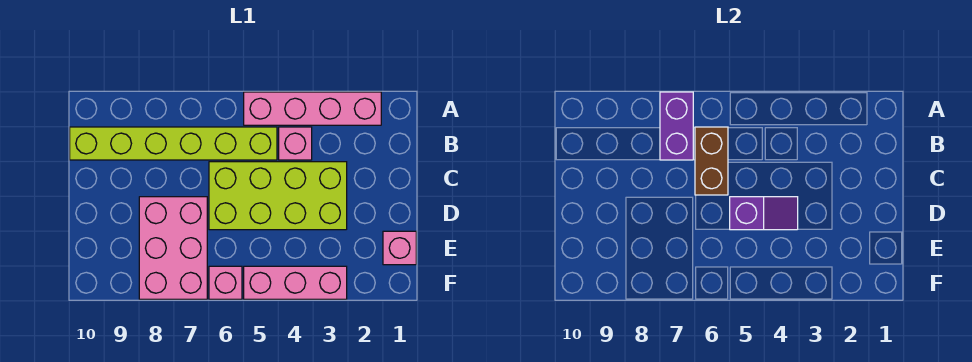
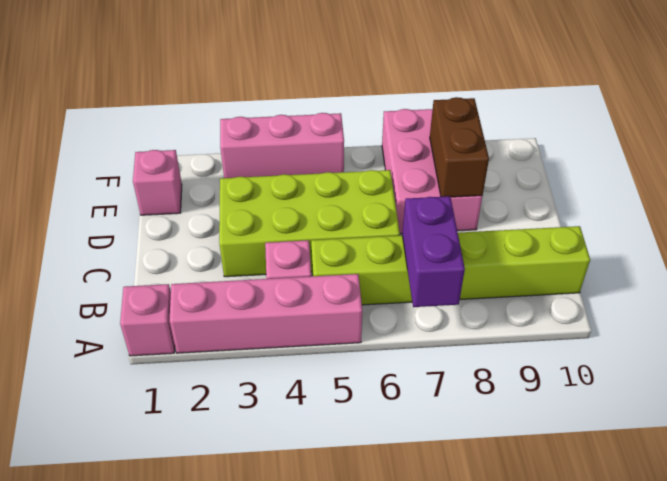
brown brick B6:C6 level 2 -> brown brick D8:E8 level 2
purple slope D4:D5 level 2 top 5 -> none
pink brick F6 level 1 -> pink brick A1 level 1

